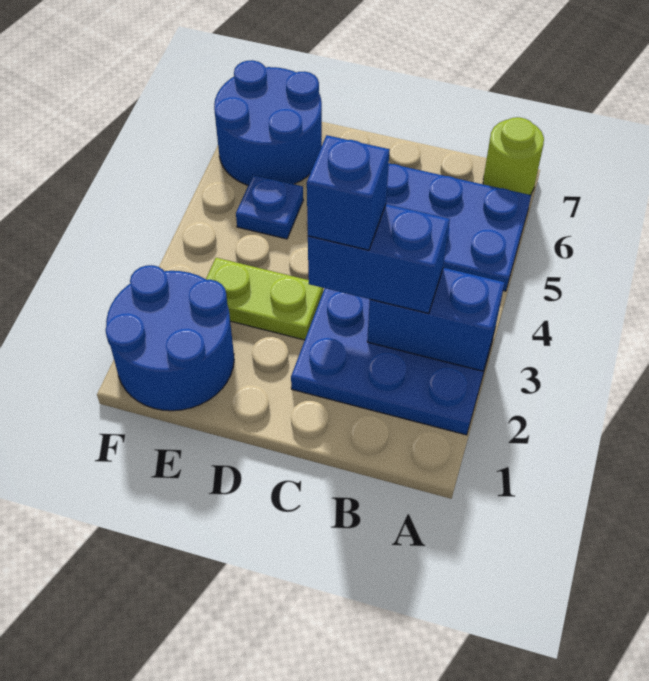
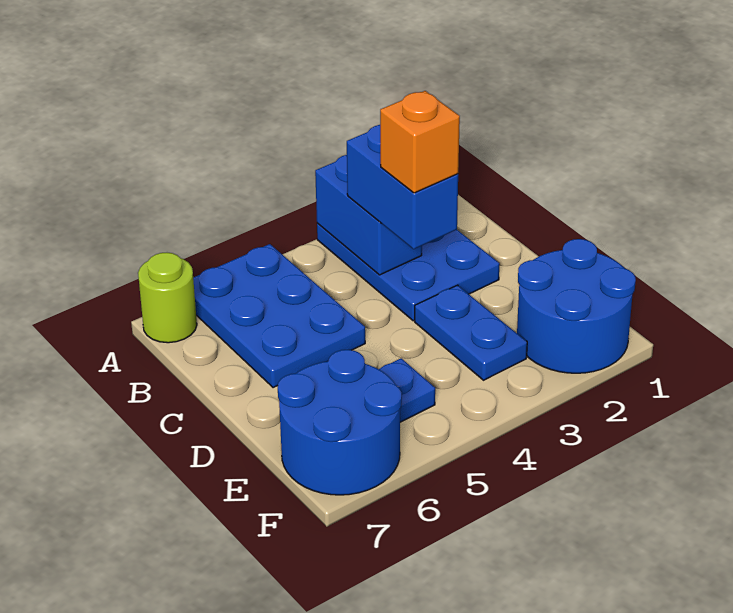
blue brick C3 level 4 -> orange brick C3 level 4
lime plate D3:E3 level 1 -> blue plate D3:E3 level 1

